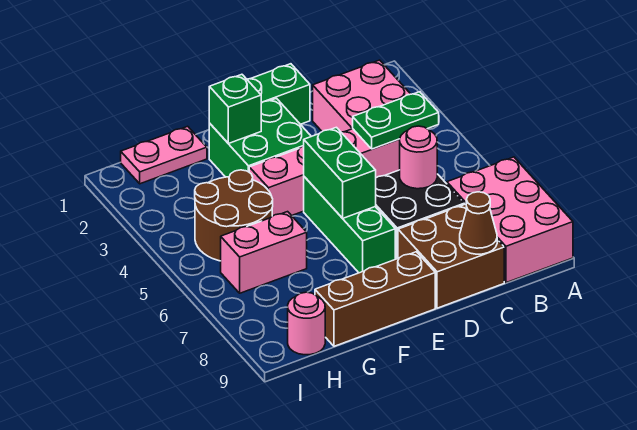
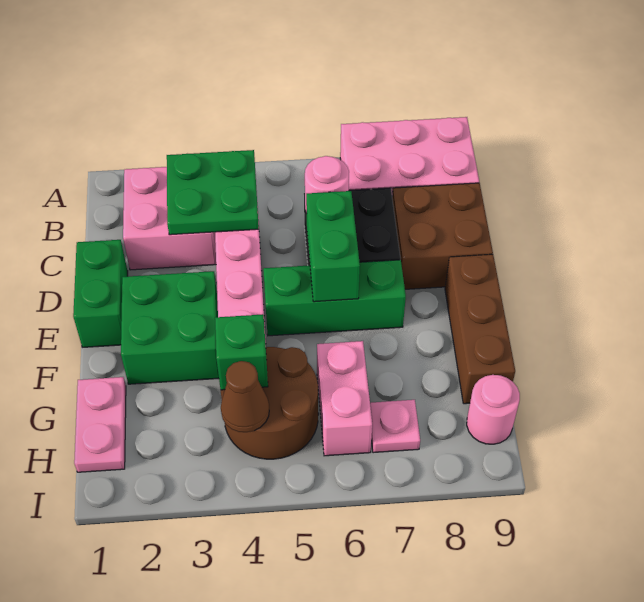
green plate B4:C4 level 2 -> green plate B3:C4 level 2
brown cone C9 level 2 -> brown cone H4 level 2
green brick E5:E6 level 2 -> green brick D6:E6 level 2
green brick F2 level 2 -> green brick G4 level 2
none -> pink plate H7 level 1

